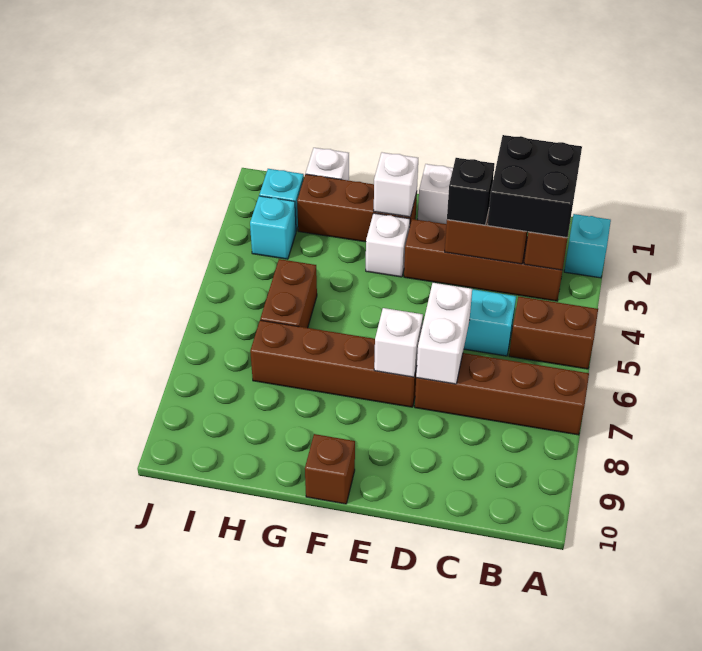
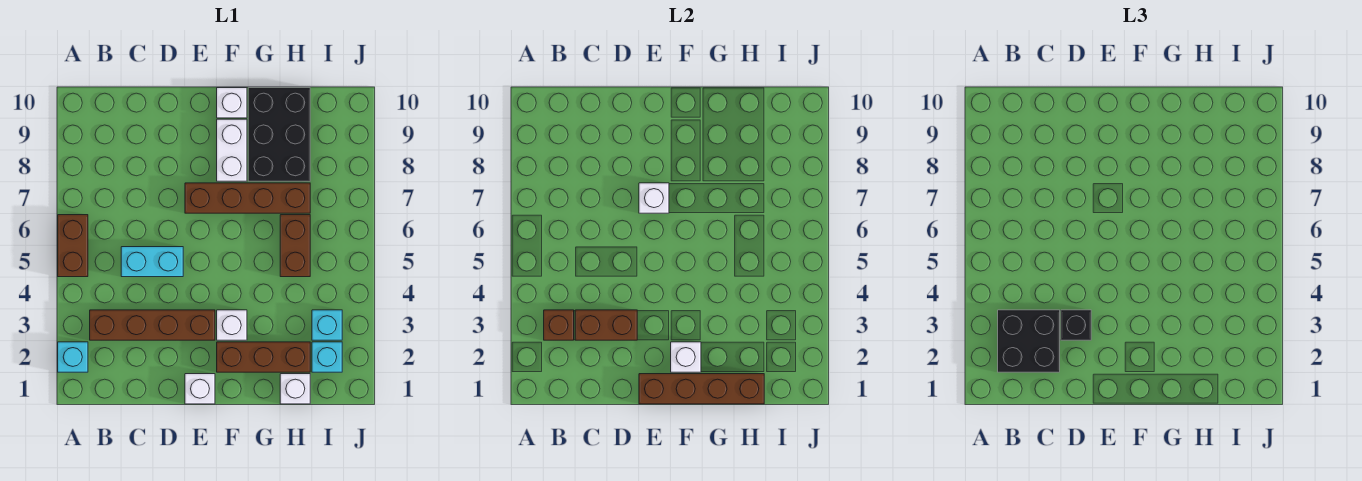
brown brick A5:B5 level 1 -> brown brick A5:A6 level 1
brown brick A7:D7 level 1 -> brown brick E1:H1 level 2
white brick D6:D7 level 2 -> white brick F8:F9 level 1
brown brick F10 level 1 -> white brick F10 level 1
none -> black brick G8:H10 level 1

